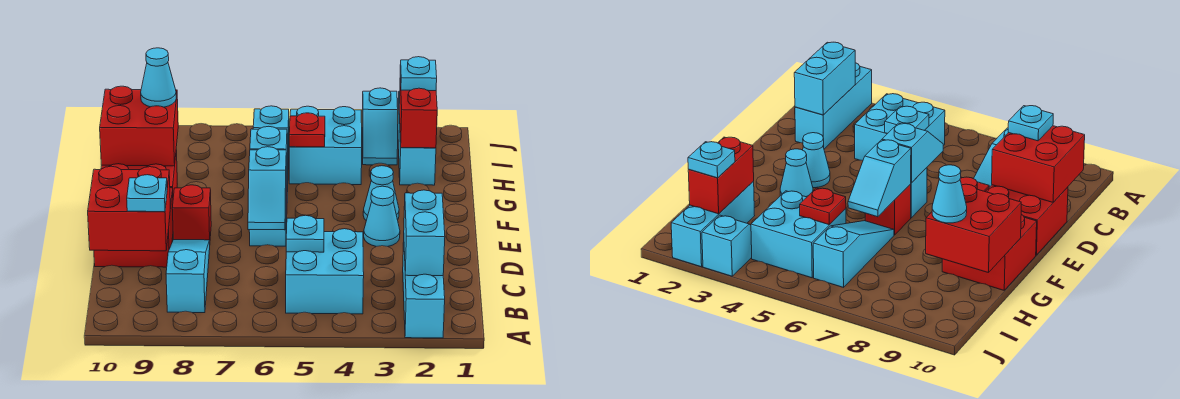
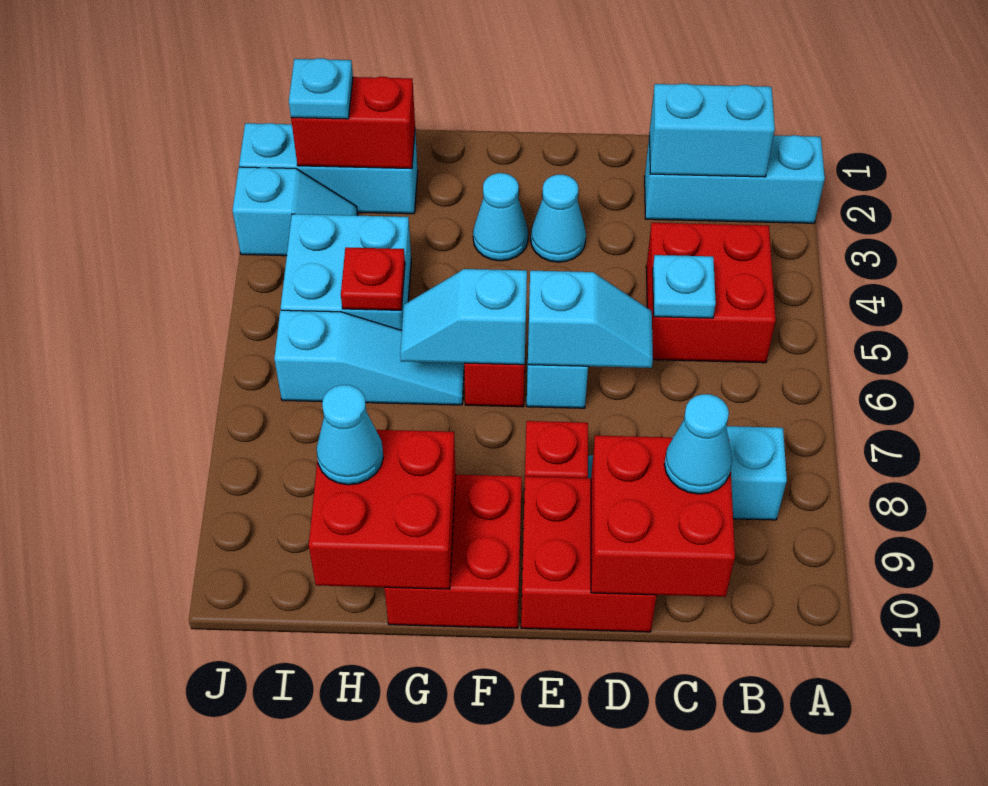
cyan brick B4:C5 level 1 -> red brick B4:C5 level 1
cyan plate C9 level 3 -> cyan cone C9 level 3

